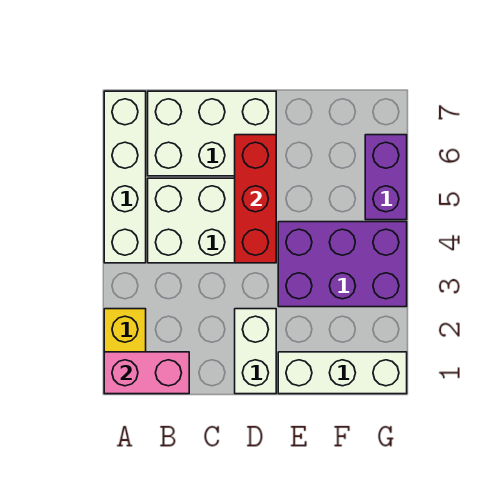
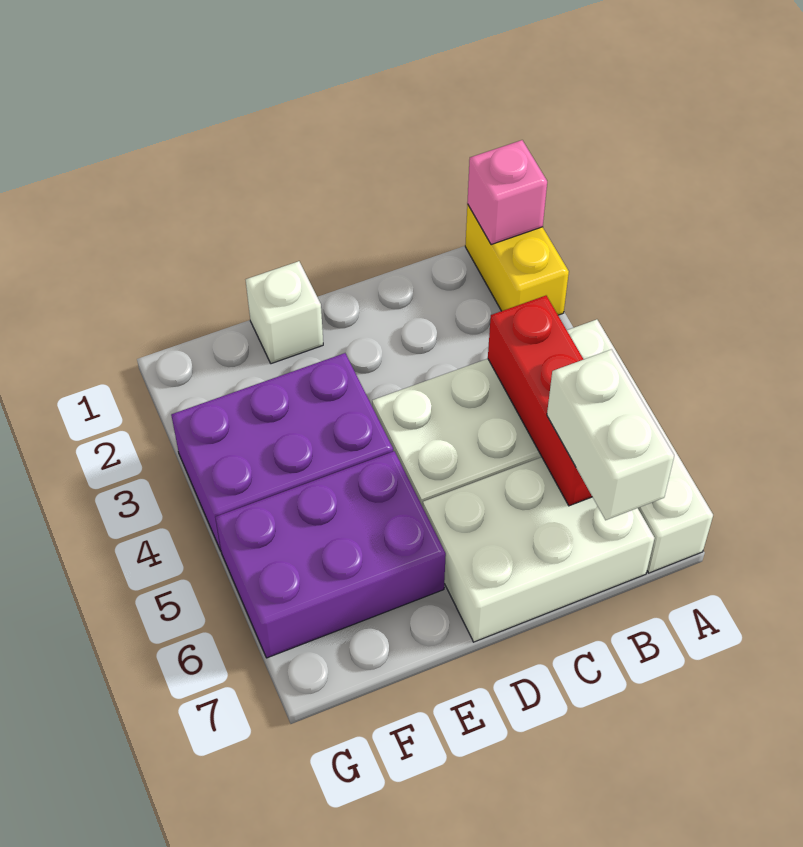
pink brick A1:B1 level 2 -> pink brick A1 level 2
white brick D1:D2 level 1 -> white brick B6:B7 level 3
red brick D4:D6 level 2 -> red brick B4:B6 level 2
white brick E1:G1 level 1 -> white brick E1 level 1
purple brick G5:G6 level 1 -> purple brick E5:G6 level 1

